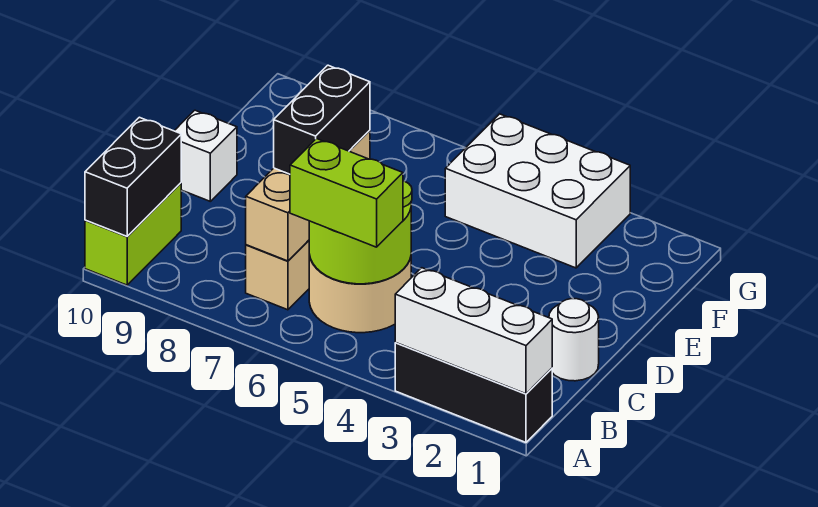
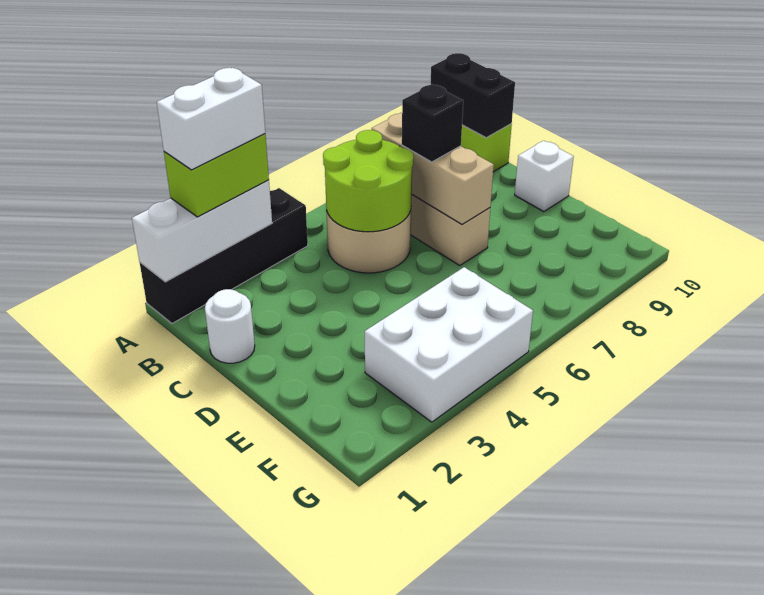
black brick A1:A3 level 1 -> black brick A1:A4 level 1
none -> white brick A2:A3 level 4
lime brick B5:B6 level 3 -> lime brick A2:A3 level 3
black brick C7:D7 level 3 -> black brick C7 level 3

